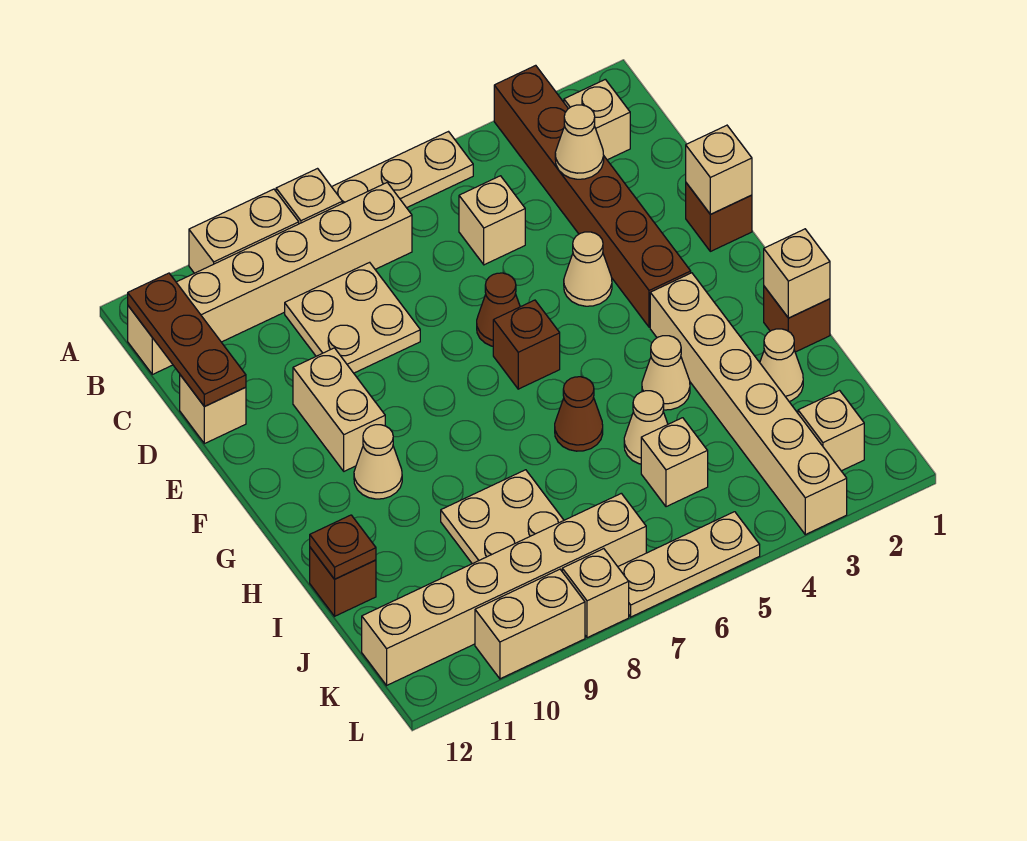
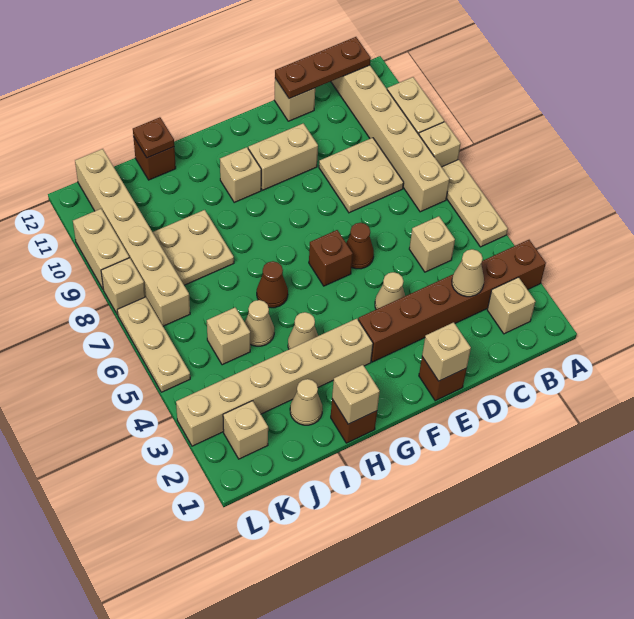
tan cone G10 level 1 -> tan brick G10 level 1

